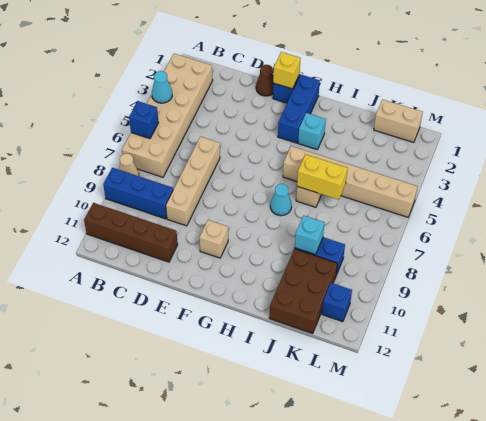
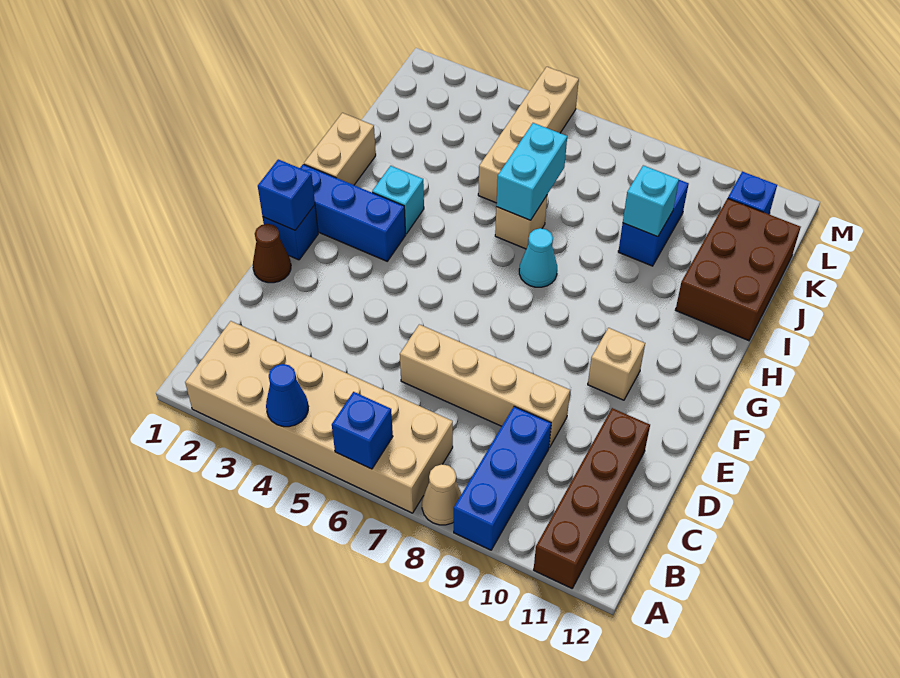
cyan cone A4 level 2 -> blue cone A4 level 2
yellow brick F1 level 2 -> blue brick F1 level 2
tan brick H5:M5 level 1 -> tan brick J5:M5 level 1
yellow brick I6:J6 level 2 -> cyan brick I6:J6 level 2
brown brick J10:K12 level 1 -> brown brick I11:K12 level 1
tan brick K1:L1 level 1 -> tan brick H1:I1 level 1

